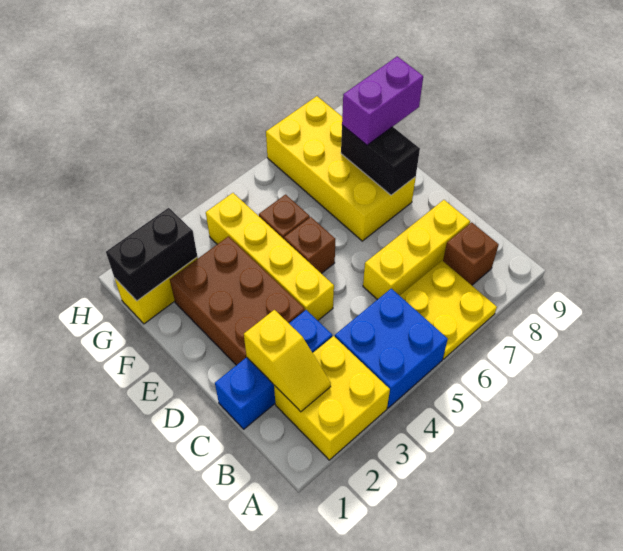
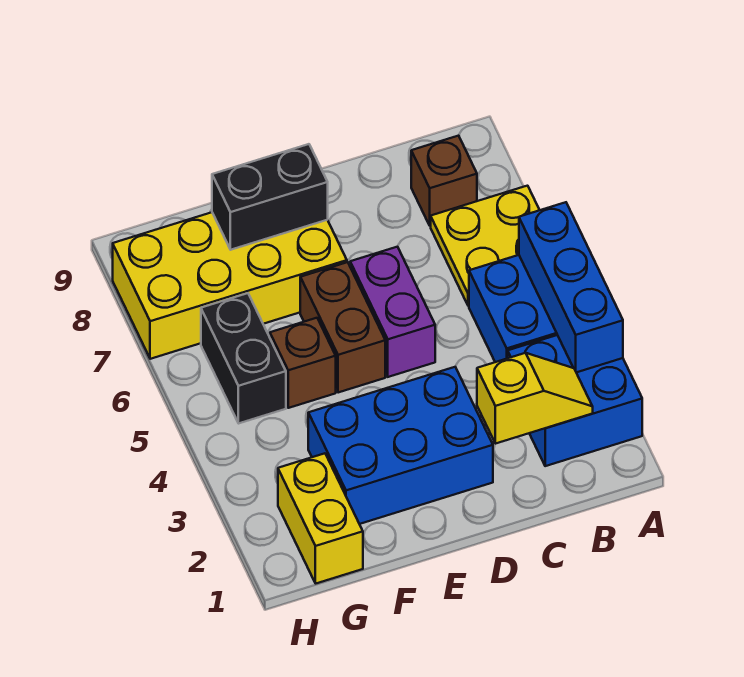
yellow brick A2:B3 level 1 -> blue brick A2:B3 level 1
blue brick C1:C3 level 1 -> blue brick A3:A5 level 2
yellow brick C6:C8 level 1 -> none
brown brick D2:F3 level 1 -> blue brick D2:F3 level 1
yellow brick D4:G4 level 1 -> none
brown brick E5 level 1 -> brown brick E5:E6 level 1
purple brick F8:F9 level 3 -> purple brick D5:D6 level 1
black brick G1:G2 level 2 -> black brick G5:G6 level 1

